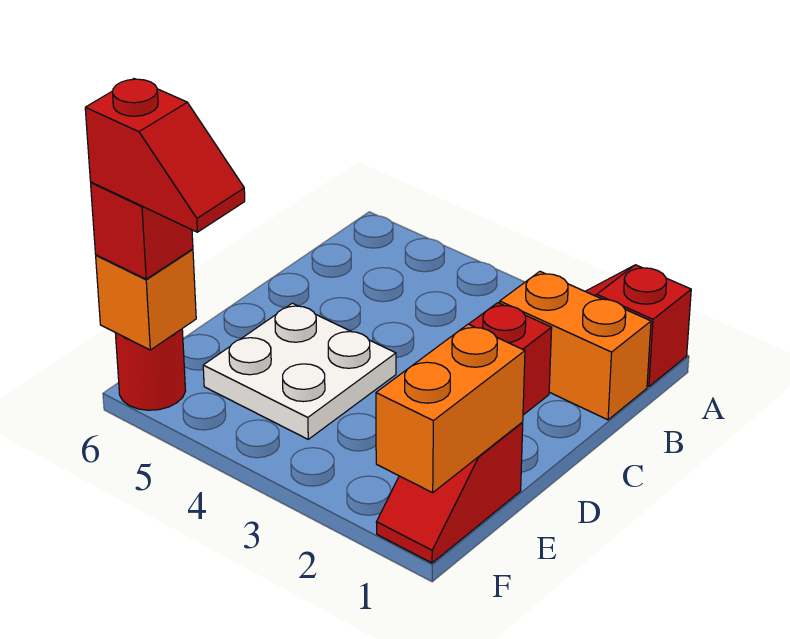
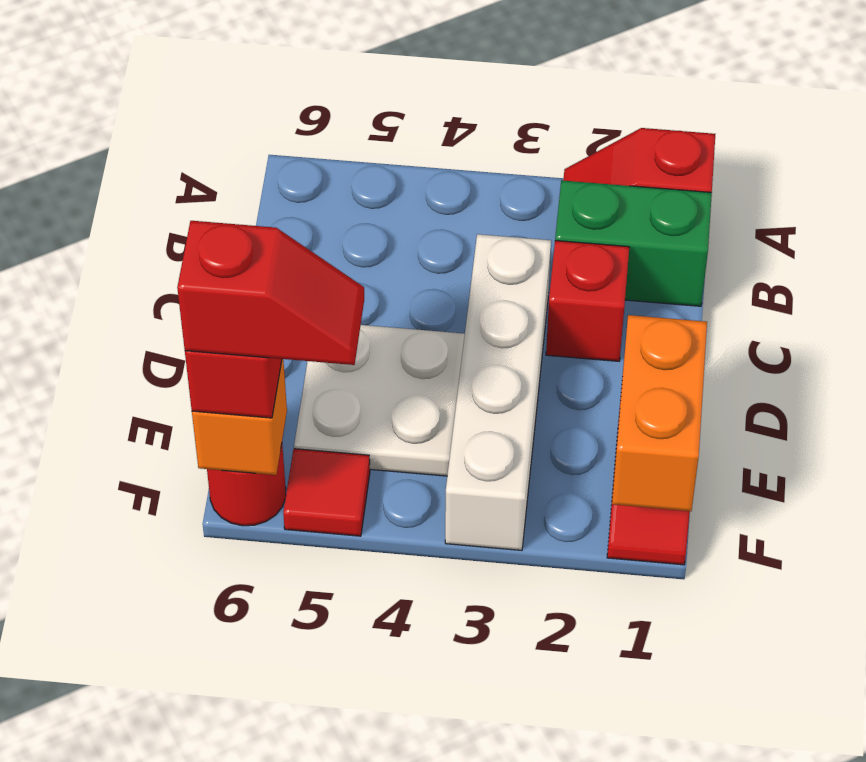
orange brick B1:B2 level 1 -> green brick B1:B2 level 1
none -> white brick C3:F3 level 1
none -> red tile F5 level 1

